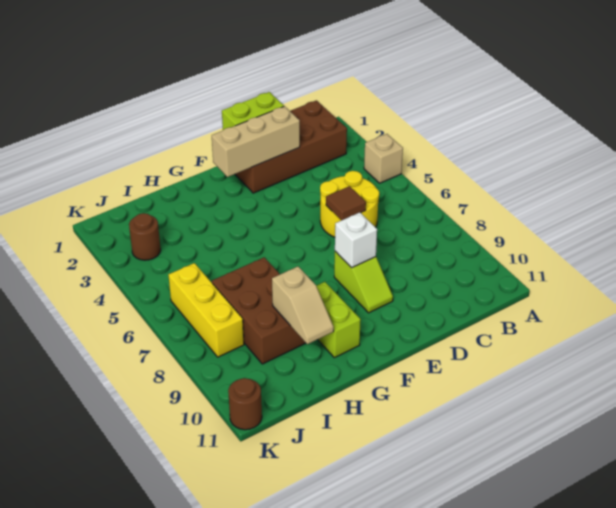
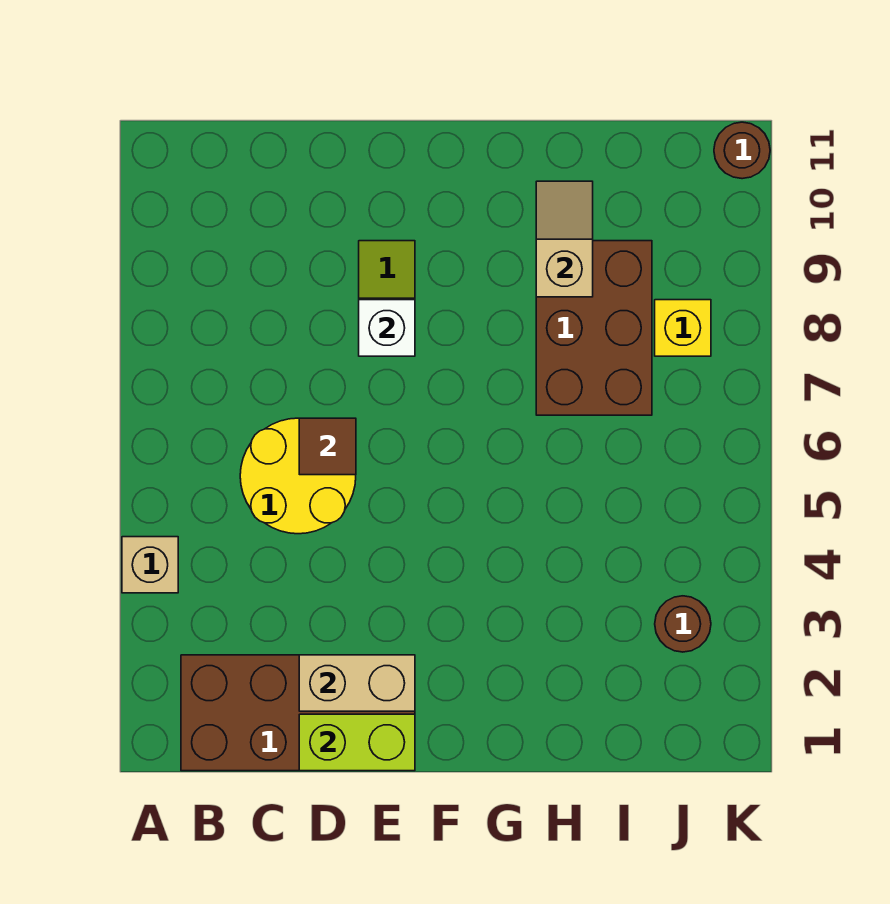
tan brick D2:F2 level 2 -> tan brick D2:E2 level 2
lime brick G9:G10 level 1 -> none
yellow brick J6:J8 level 1 -> yellow brick J8 level 1

